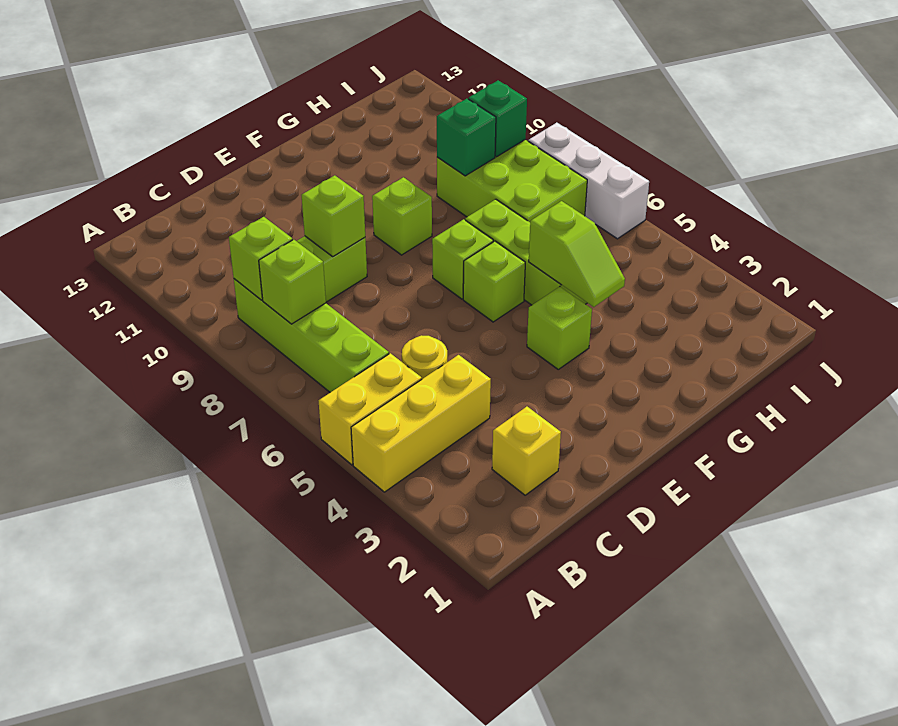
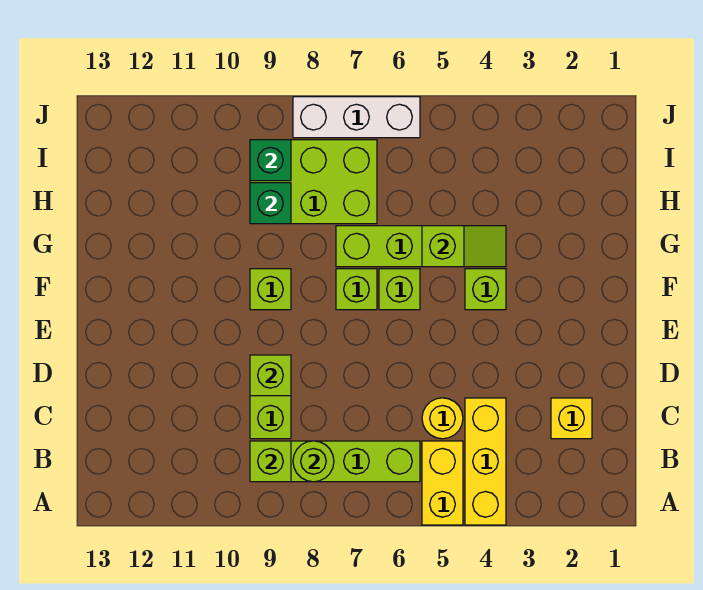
lime brick B8 level 2 -> lime round brick B8 level 2

